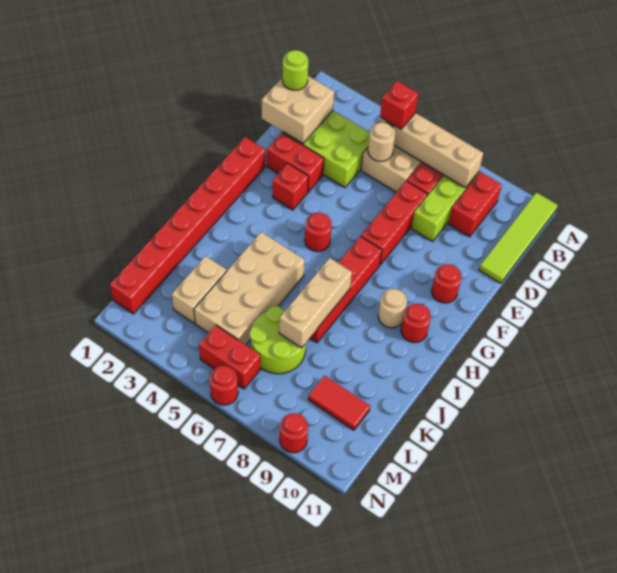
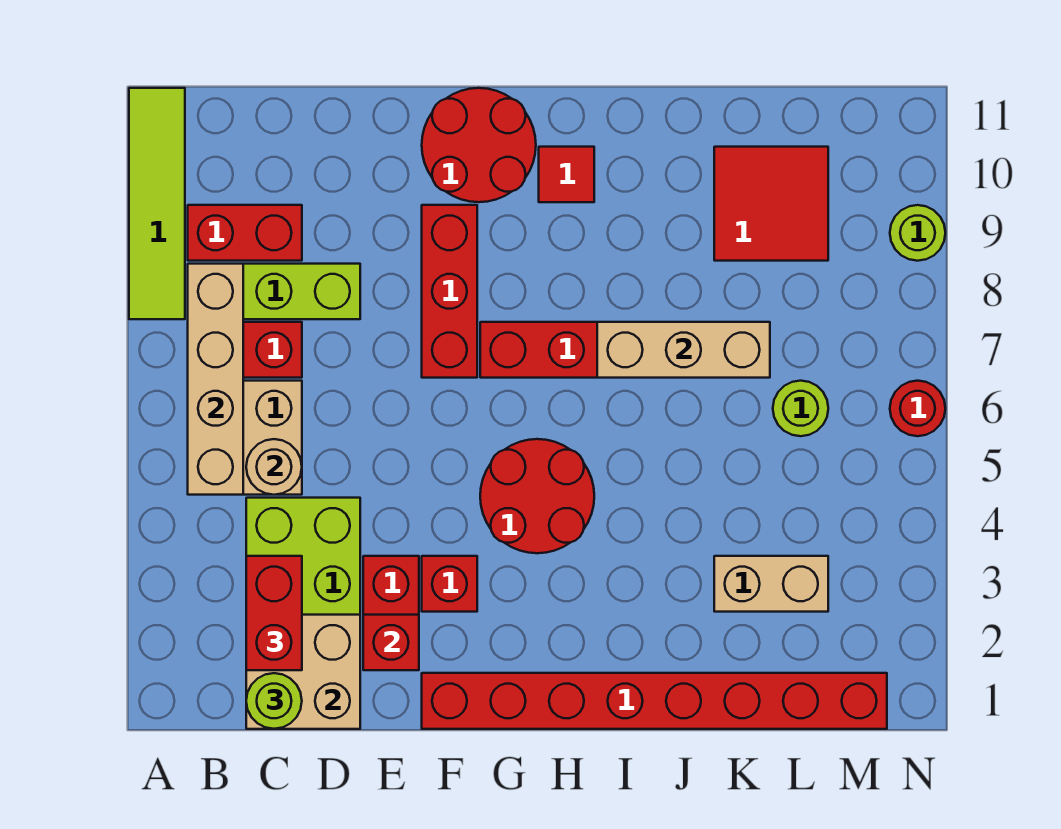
lime tile A11:D11 level 1 -> lime tile A8:A11 level 1
red brick B5 level 3 -> red brick E2 level 2
red brick D7:F7 level 1 -> red brick F7:F9 level 1
red round brick F10 level 1 -> red round brick F10:G11 level 1
red round brick G5 level 1 -> red round brick G4:H5 level 1
tan round brick H9 level 1 -> none
red round brick H10 level 1 -> red tile H10 level 1
tan brick I4:L5 level 1 -> none
lime round brick K6:L7 level 1 -> lime round brick L6 level 1
red tile L9:L10 level 1 -> red tile K9:L10 level 1
red brick M5:M6 level 1 -> red brick C2:C3 level 3
red round brick N9 level 1 -> lime round brick N9 level 1

